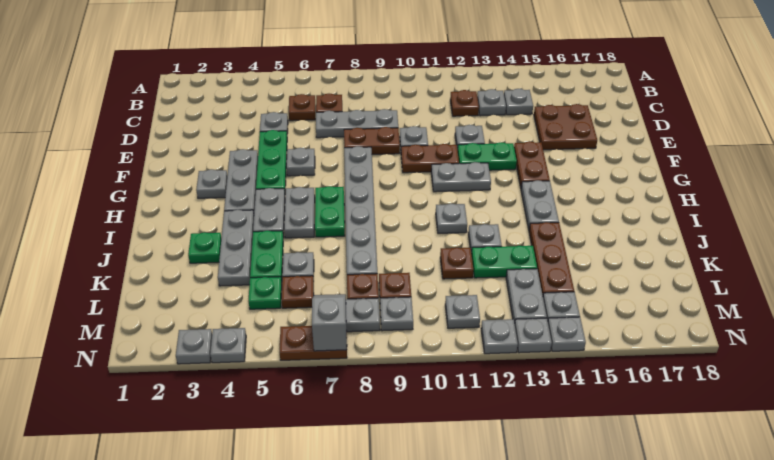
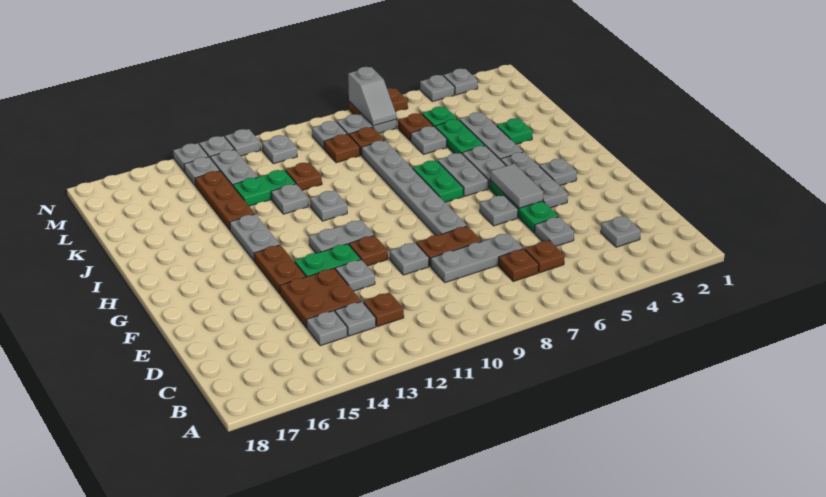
none -> grey plate C3 level 1
brown plate D15:E16 level 1 -> brown plate D13:E14 level 1
none -> grey tile F5:G5 level 2
brown plate F10:F11 level 1 -> brown plate F11 level 1

